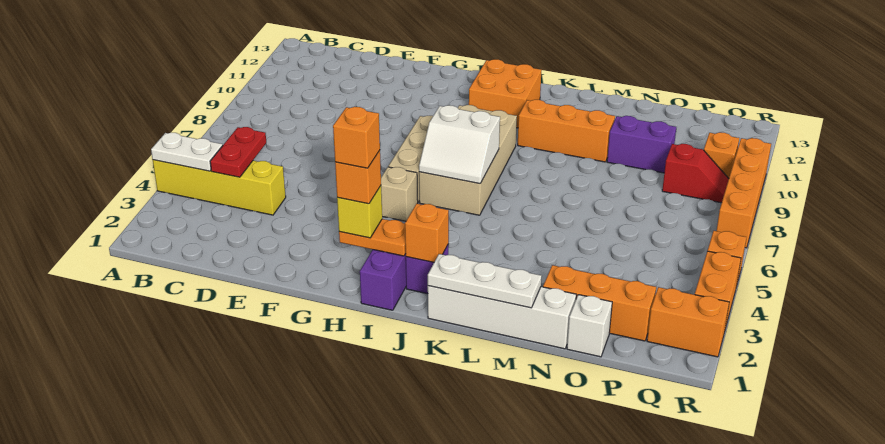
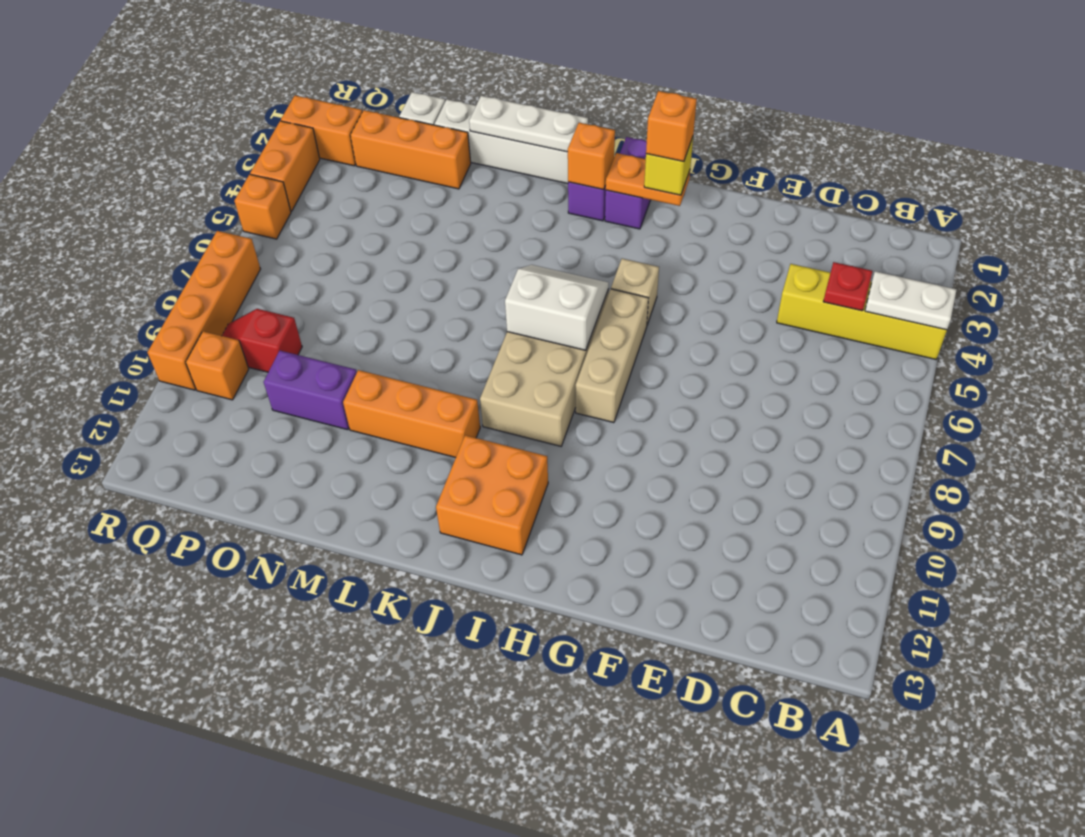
red plate C4:C5 level 2 -> red plate C4 level 2
orange brick H2 level 5 -> none

